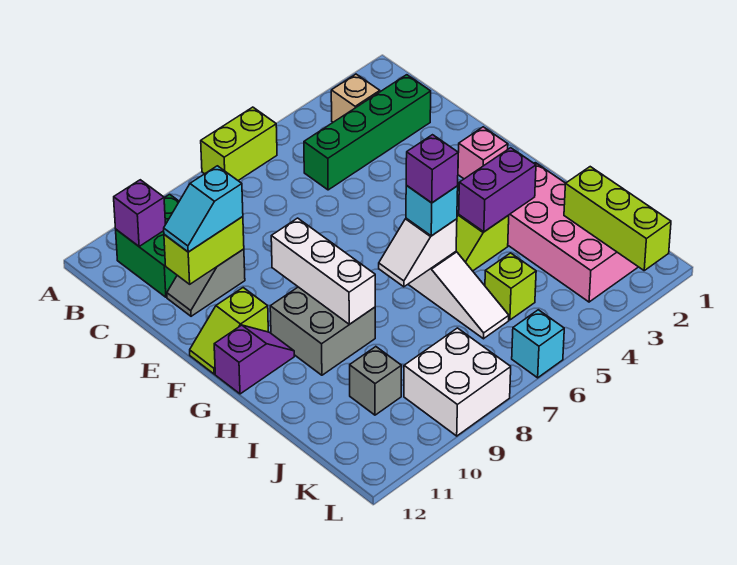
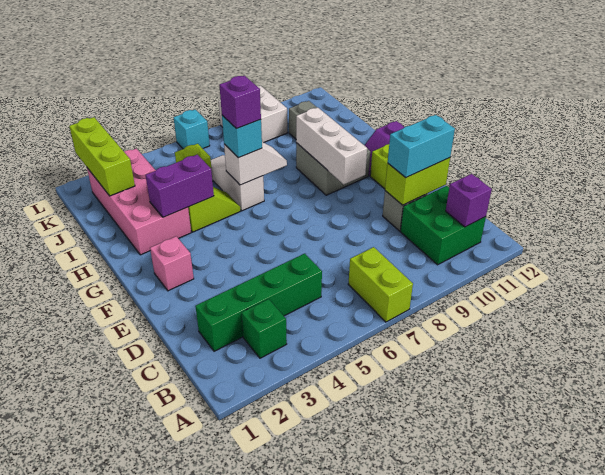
lime brick A6:A7 level 1 -> lime brick A7:B7 level 1
tan brick B3 level 1 -> green brick B3 level 1
cyan slope D10:D11 level 3 top 10 -> cyan brick D10:D11 level 3

